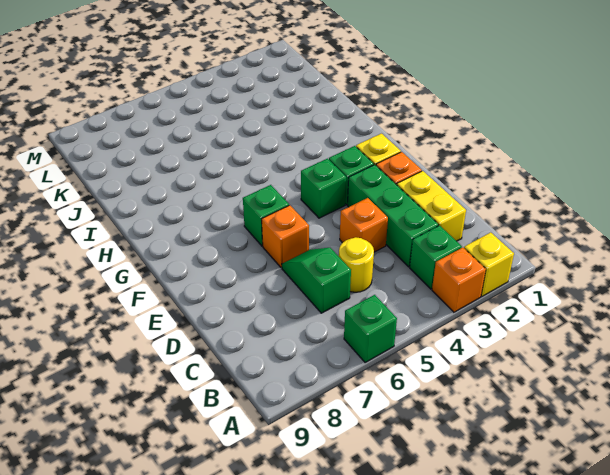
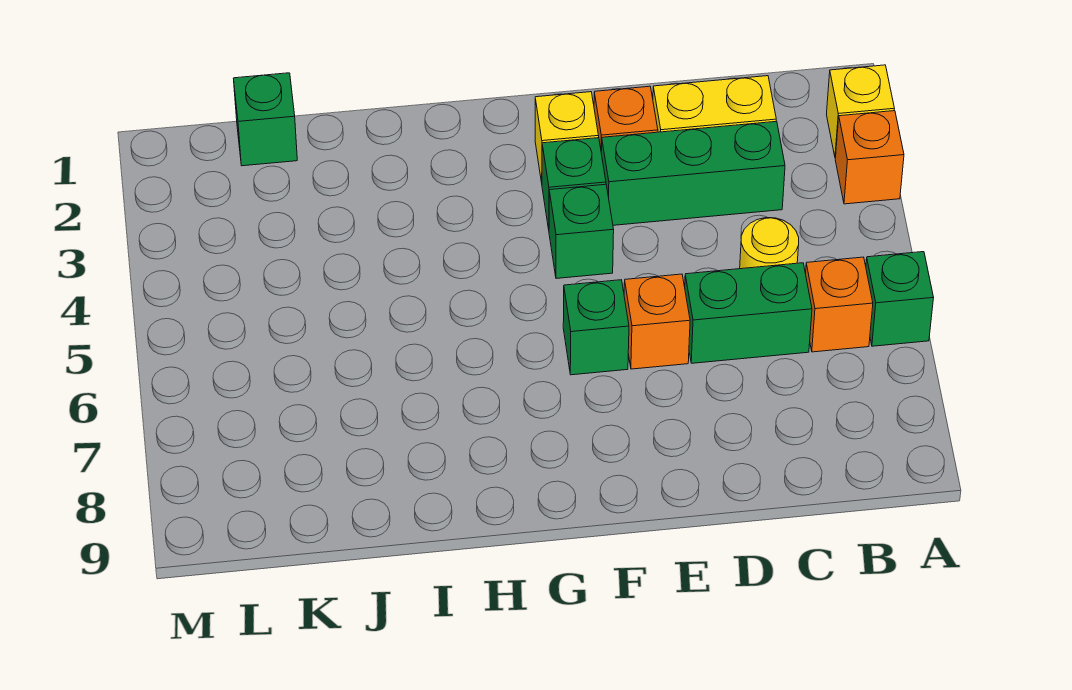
green brick B3 level 1 -> green brick K1 level 1
green slope C6:D6 level 1 top C -> green brick C6:D6 level 1
orange brick D4 level 1 -> orange brick B6 level 1

